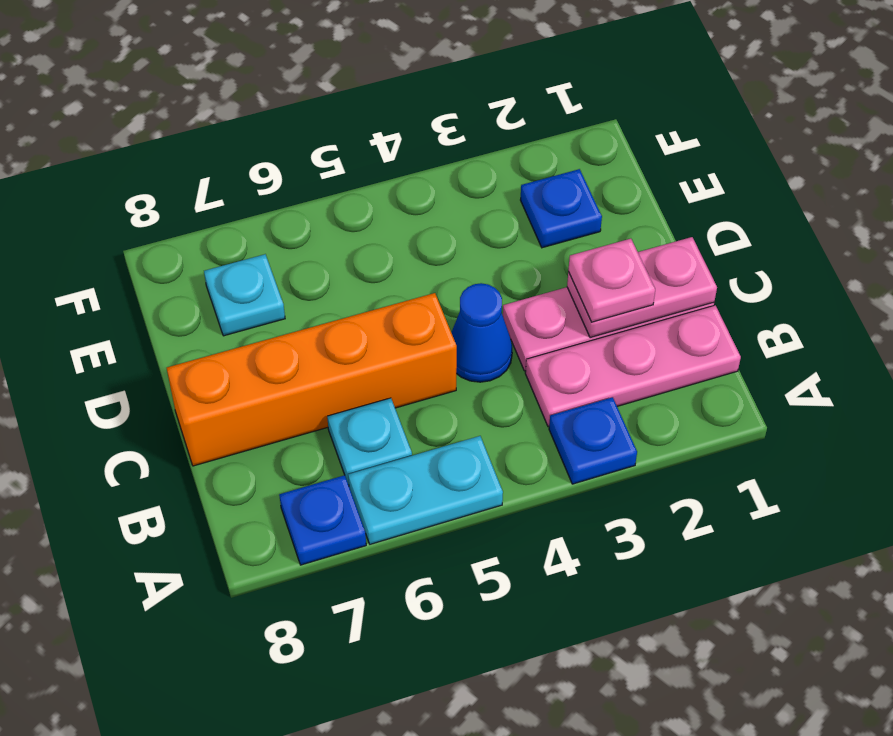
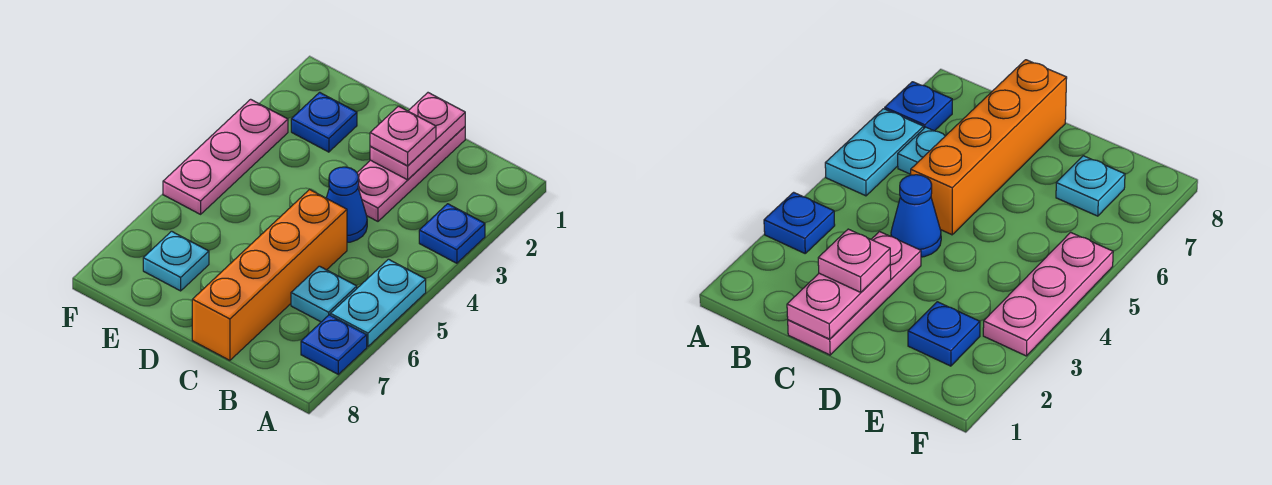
pink plate B1:B3 level 1 -> pink plate F3:F5 level 1

